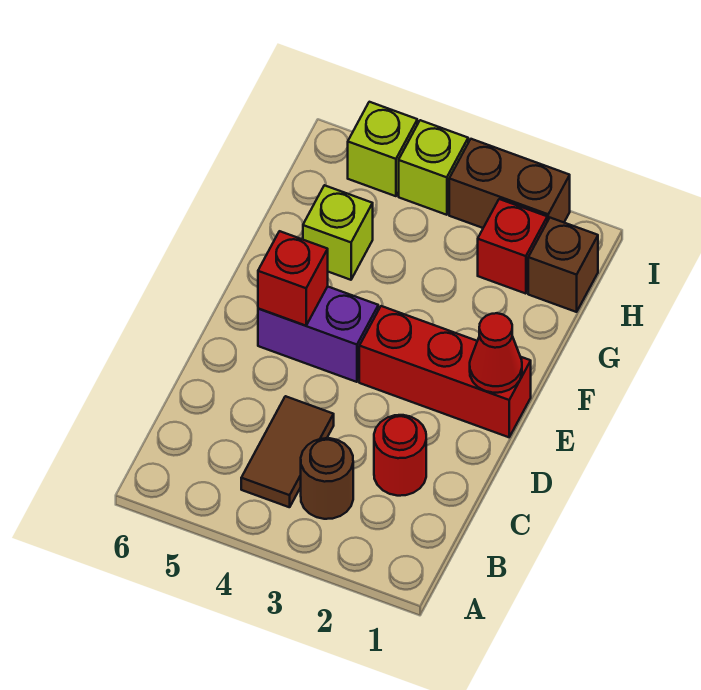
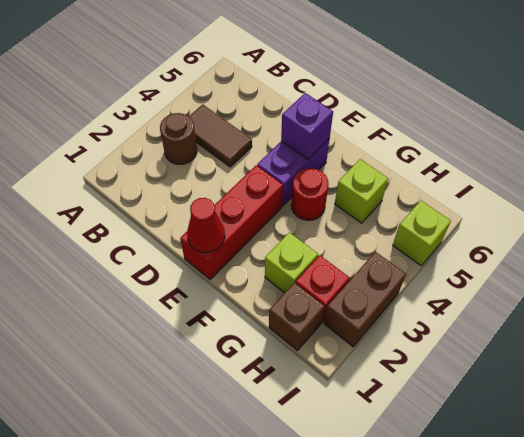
red round brick C2 level 1 -> red round brick F4 level 1
red brick E5 level 2 -> purple brick E5 level 2
lime brick I4 level 1 -> lime brick G2 level 1

